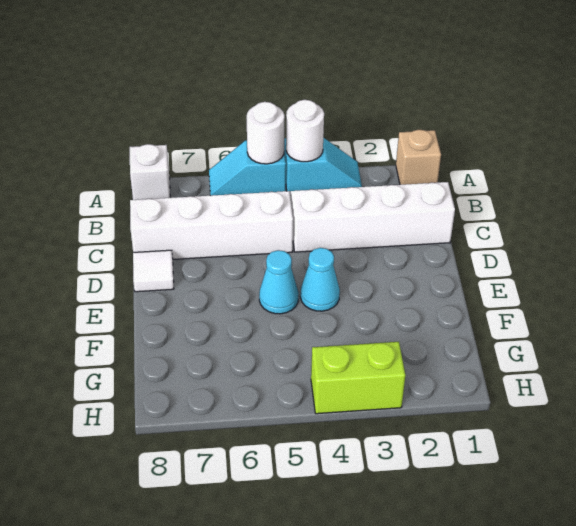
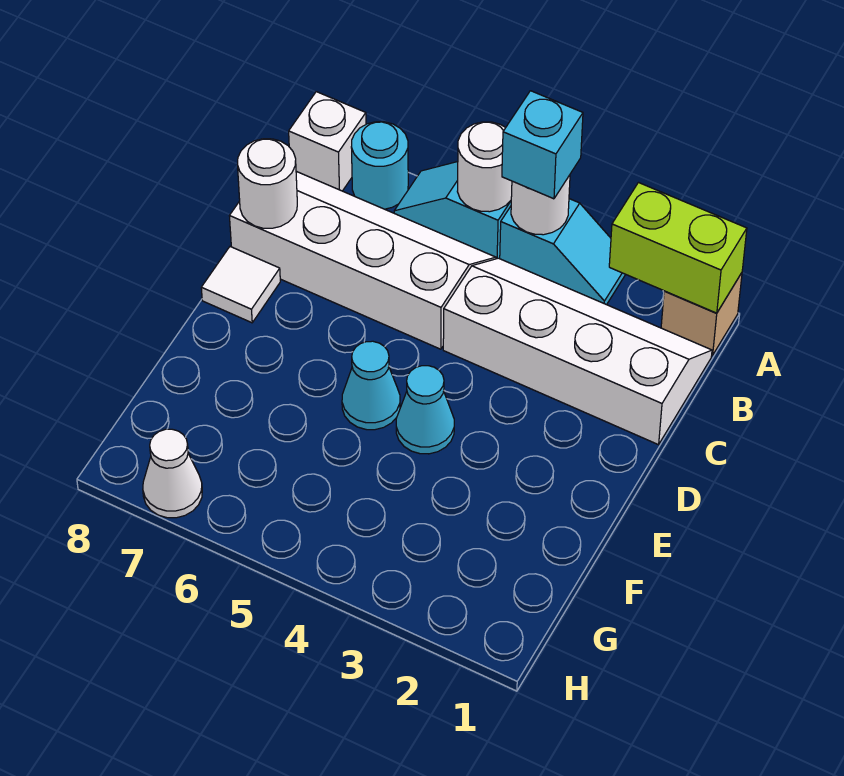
none -> cyan brick A4 level 3
none -> cyan round brick A7 level 1
none -> white round brick C8 level 2
lime brick H3:H4 level 1 -> lime brick A1:A2 level 2
none -> white cone H7 level 1

